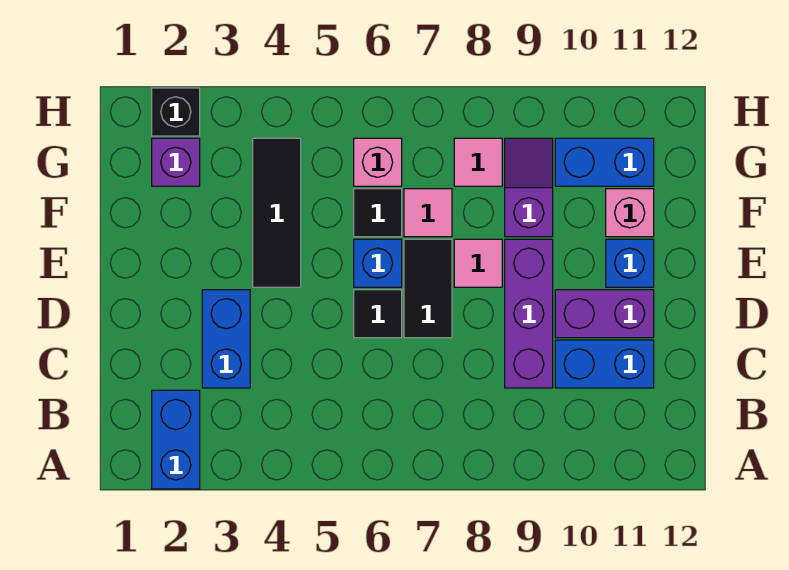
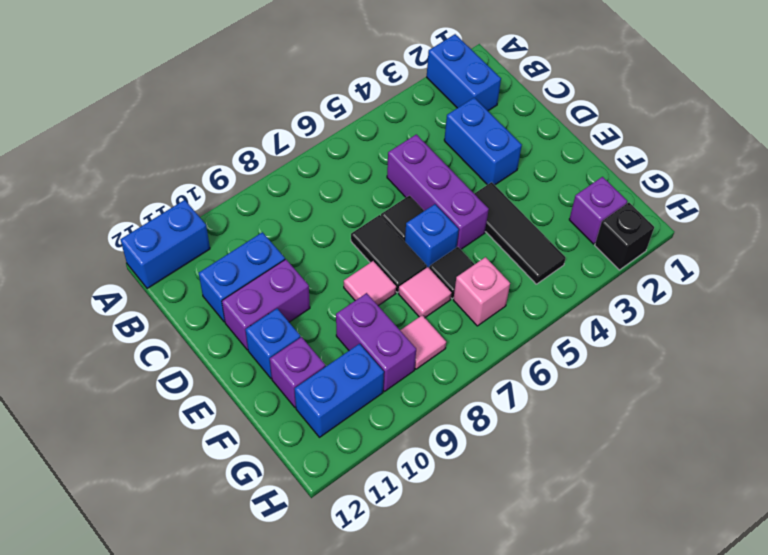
none -> blue brick A11:A12 level 1
purple brick C9:E9 level 1 -> purple brick C5:E5 level 1
purple slope F9:G9 level 1 top F -> purple brick F9:G9 level 1
pink brick F11 level 1 -> purple brick F11 level 1

